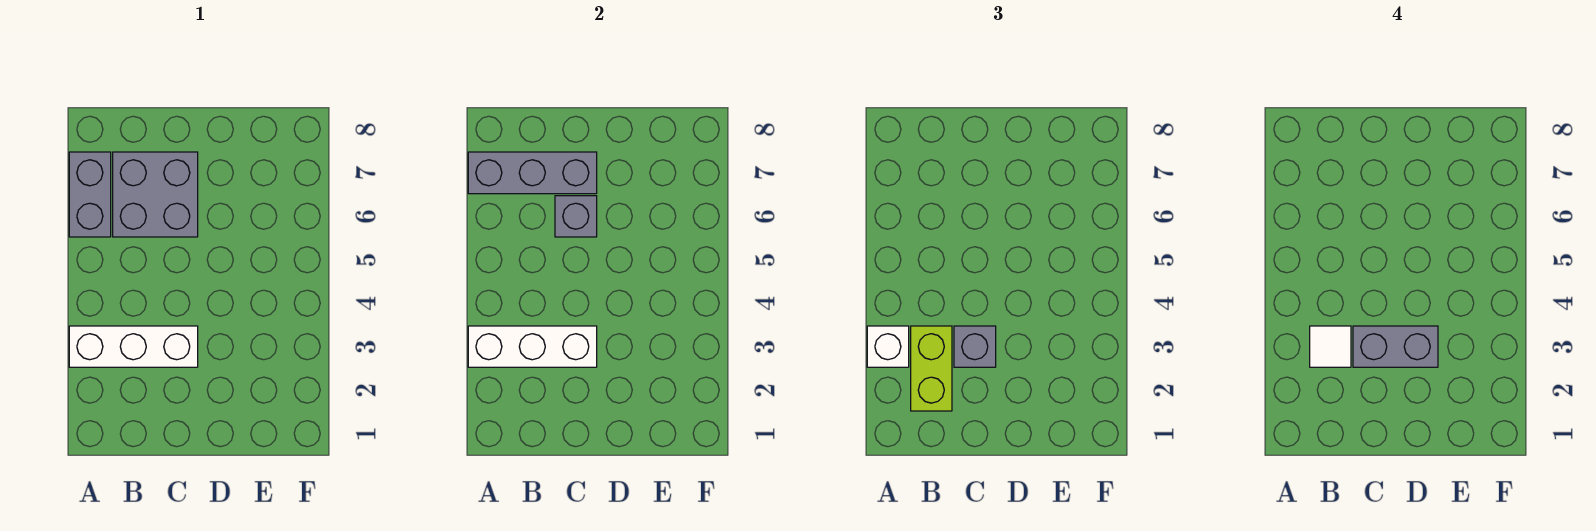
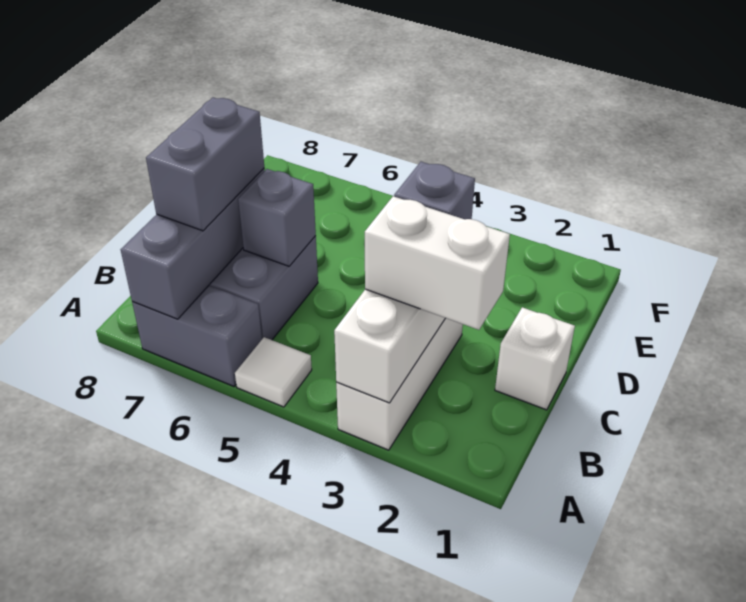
white brick A3 level 3 -> white brick C1 level 1
lime brick B2:B3 level 3 -> white brick B2:B3 level 3
white tile B3 level 4 -> white tile A5 level 1
grey brick C3:D3 level 4 -> grey brick B7:C7 level 3

